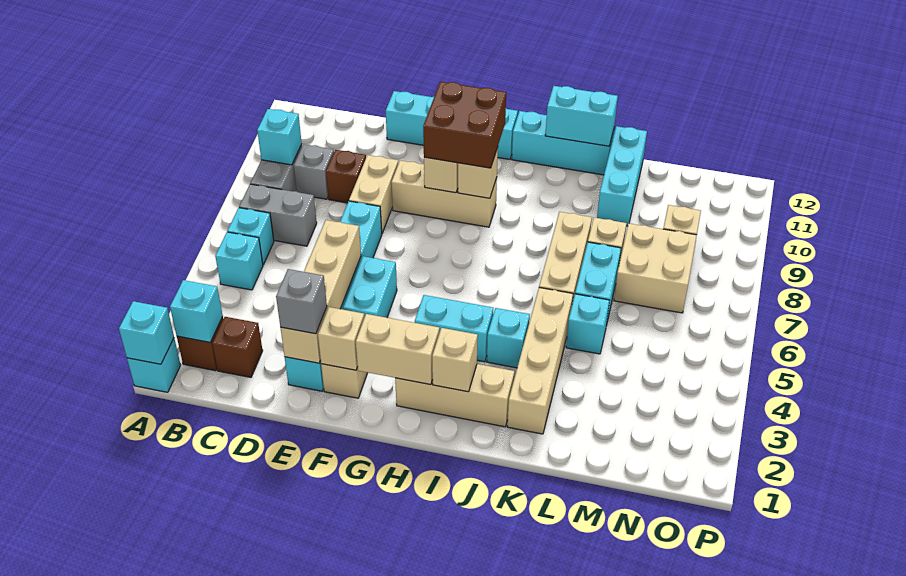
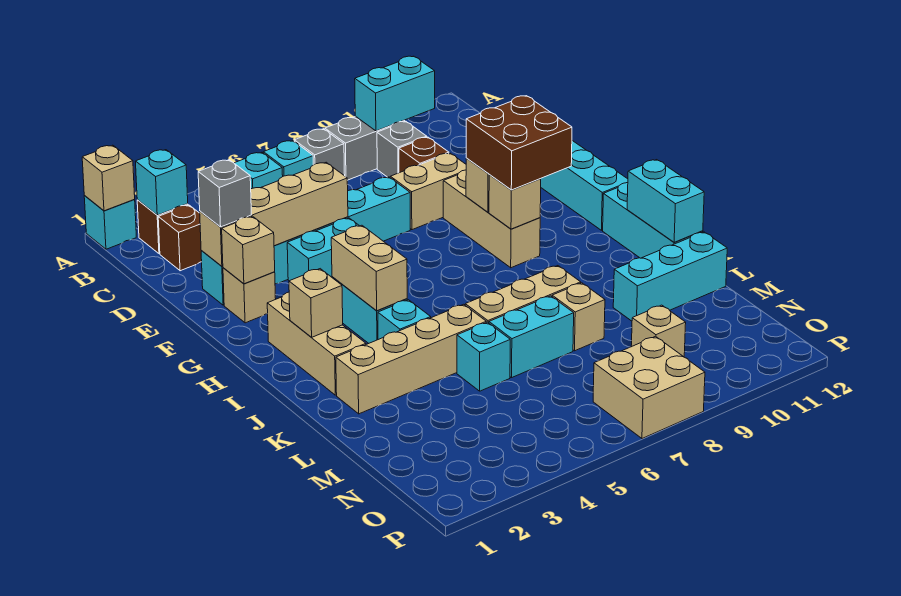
cyan brick A1 level 2 -> tan brick A1 level 2
grey brick B7:C7 level 1 -> grey brick B7 level 1
cyan brick B9 level 2 -> cyan brick B9:B10 level 2
tan brick G2:H2 level 2 -> tan brick H4:I4 level 2
tan brick M7:N8 level 1 -> tan brick O7:P8 level 1

